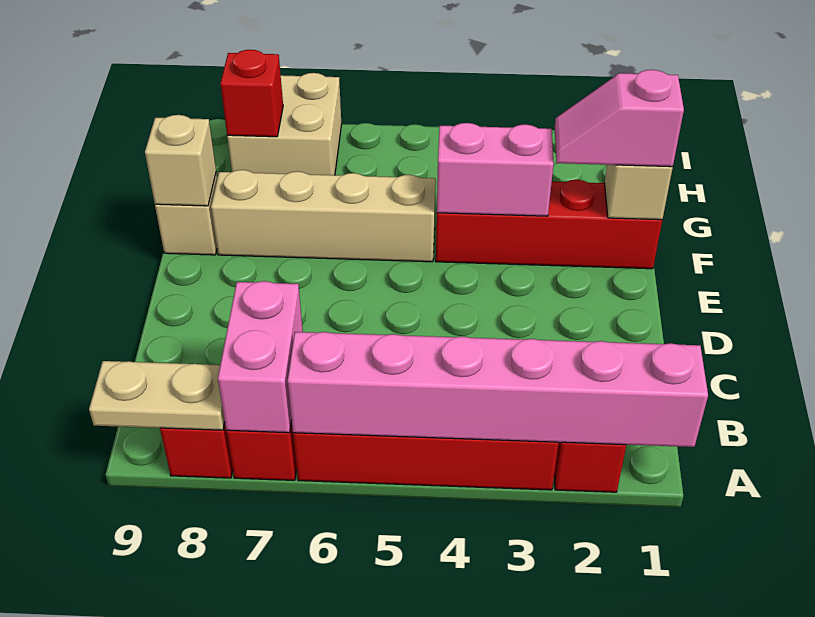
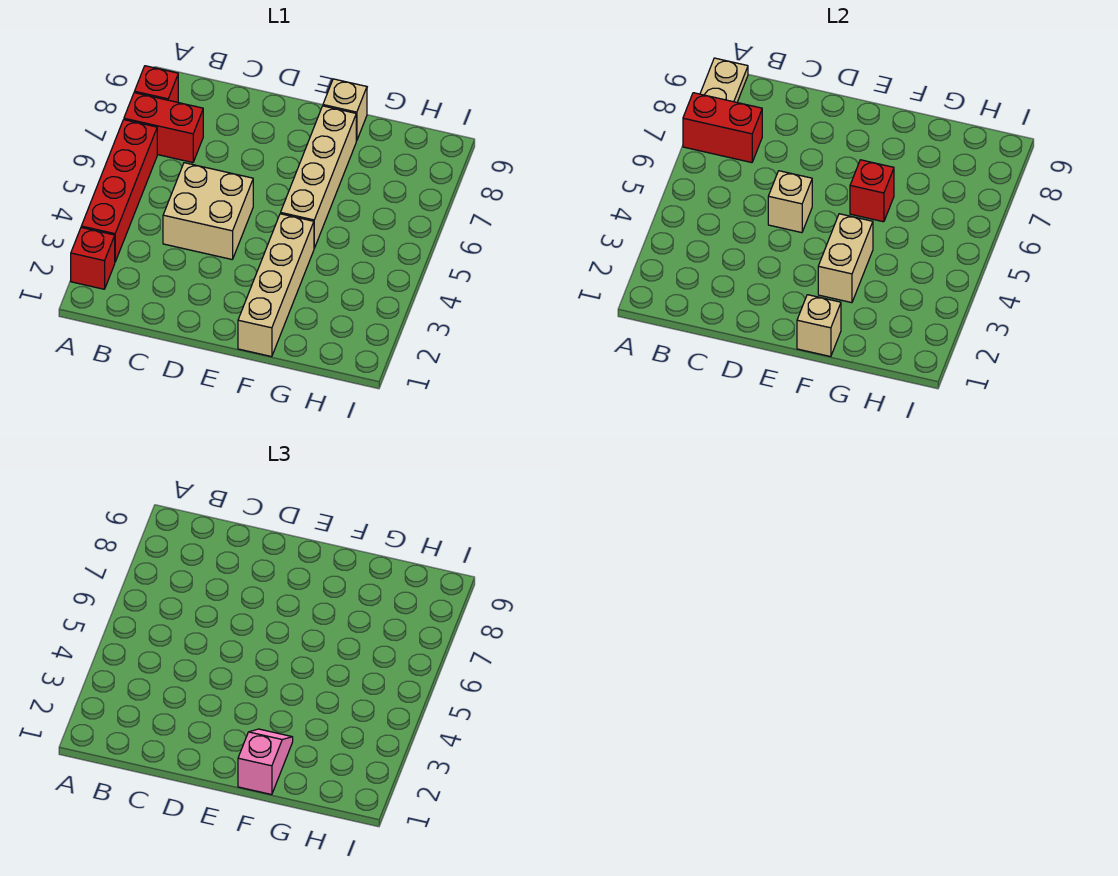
pink brick A1:A6 level 2 -> none
pink brick A7:B7 level 2 -> red brick A7:B7 level 2
red brick F1:F4 level 1 -> tan brick F1:F4 level 1
pink brick F3:F4 level 2 -> tan brick F3:F4 level 2
tan brick F9 level 2 -> tan brick D5 level 2
tan brick H7:I8 level 1 -> tan brick C4:D5 level 1
red brick H8 level 2 -> red brick F6 level 2

